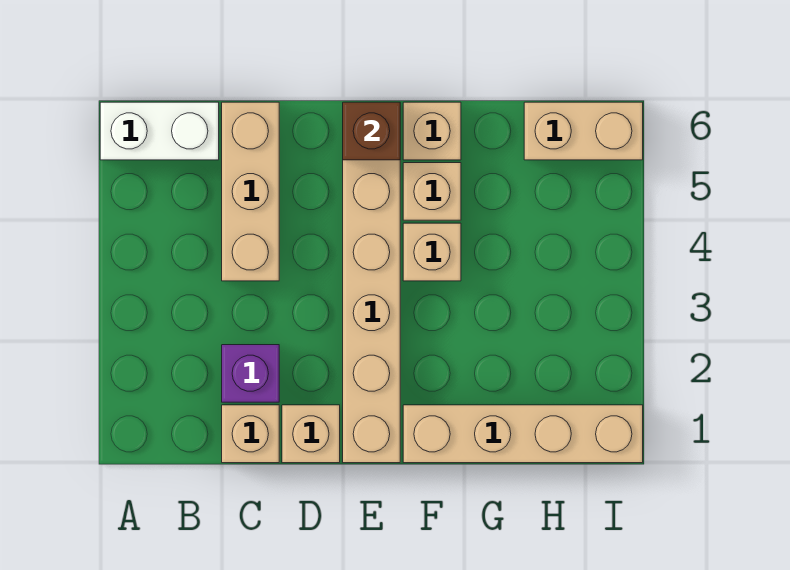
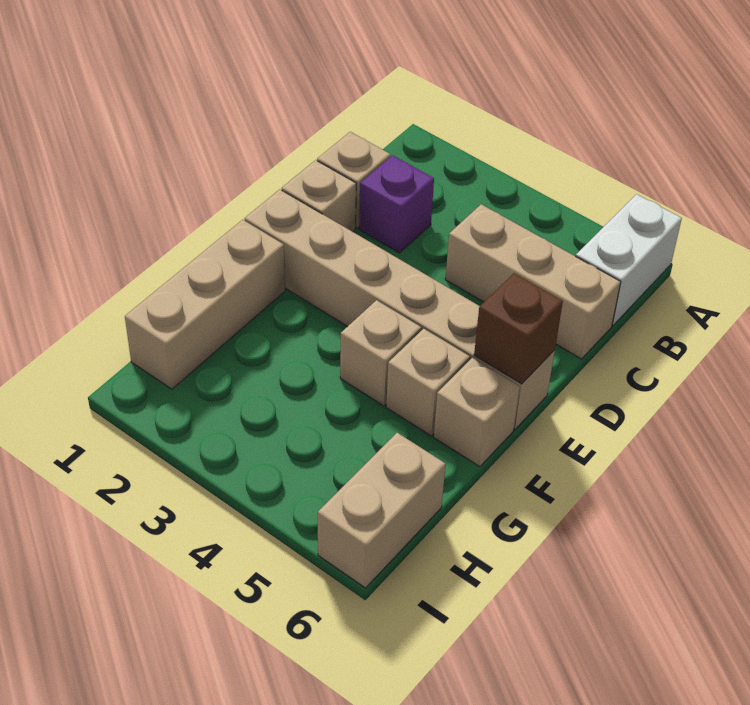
tan brick F1:I1 level 1 -> tan brick F1:H1 level 1

